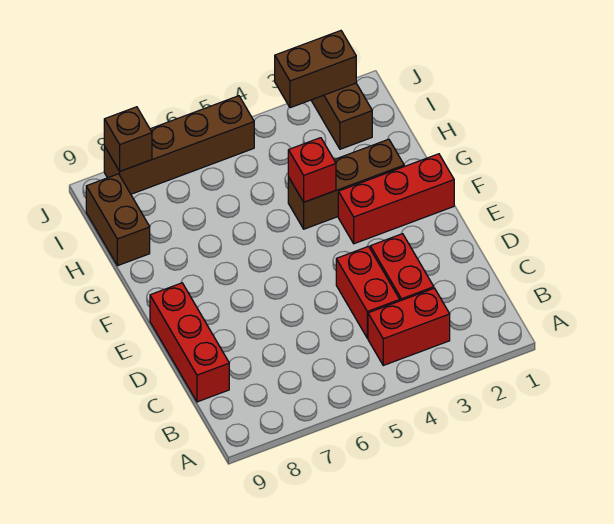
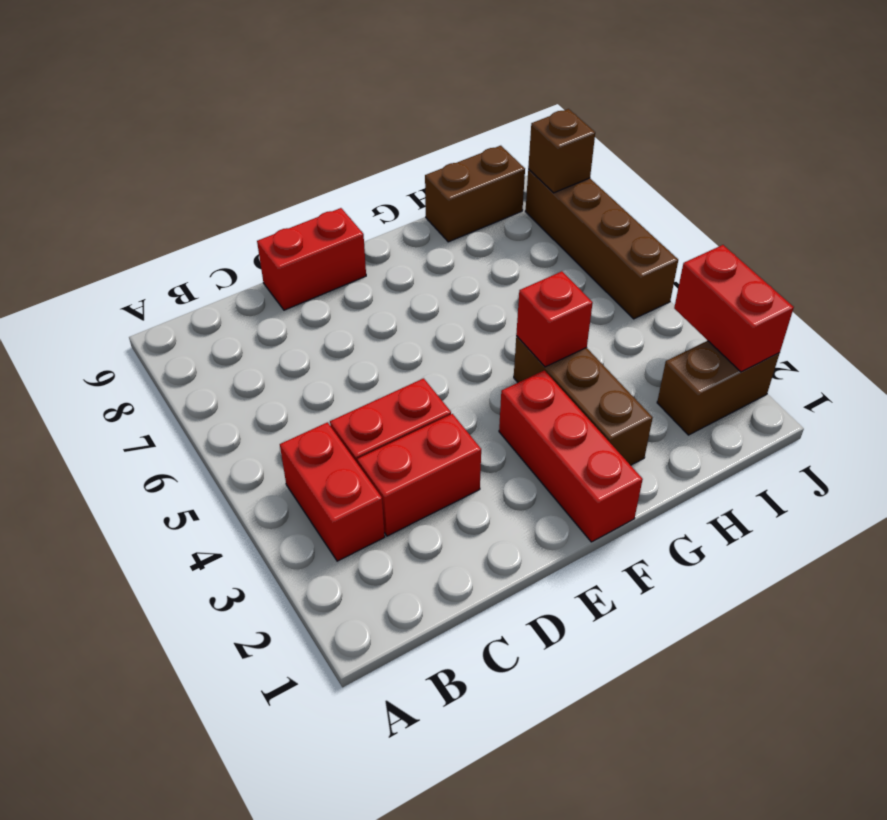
red brick C9:E9 level 1 -> red brick D9:E9 level 1
brown brick J2:J3 level 2 -> red brick J2:J3 level 2

